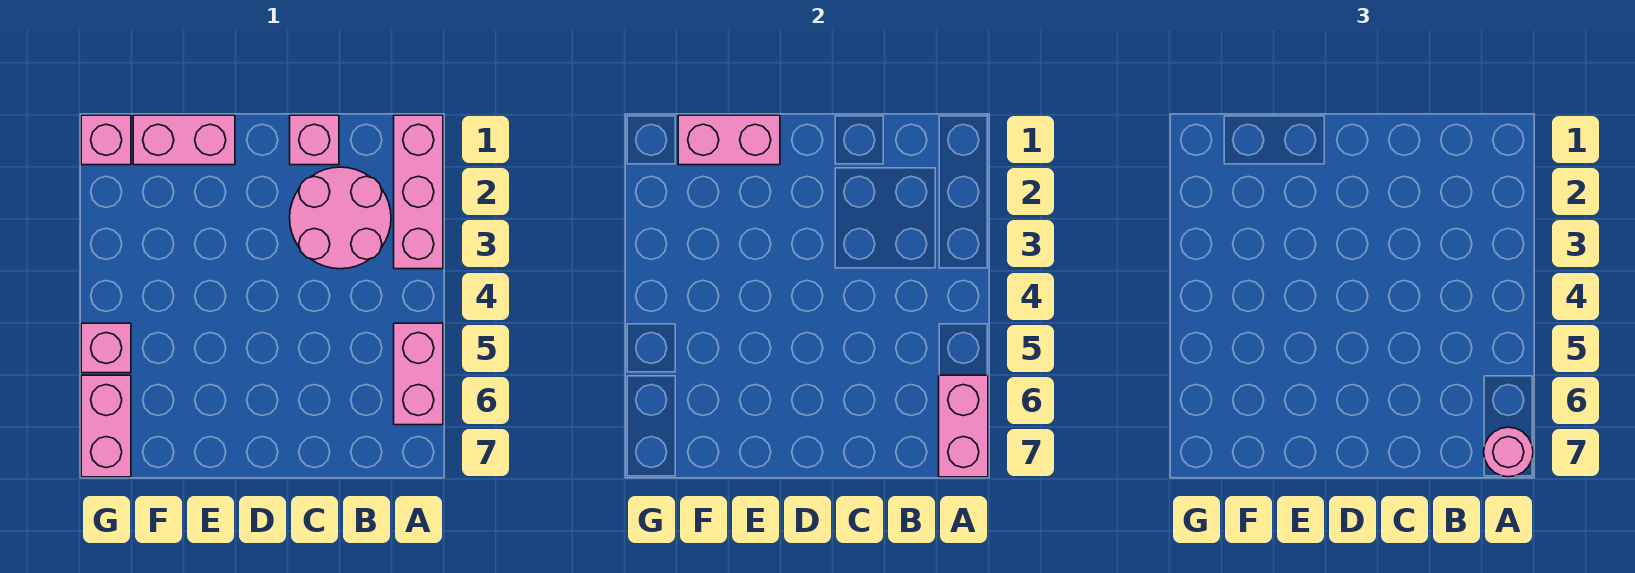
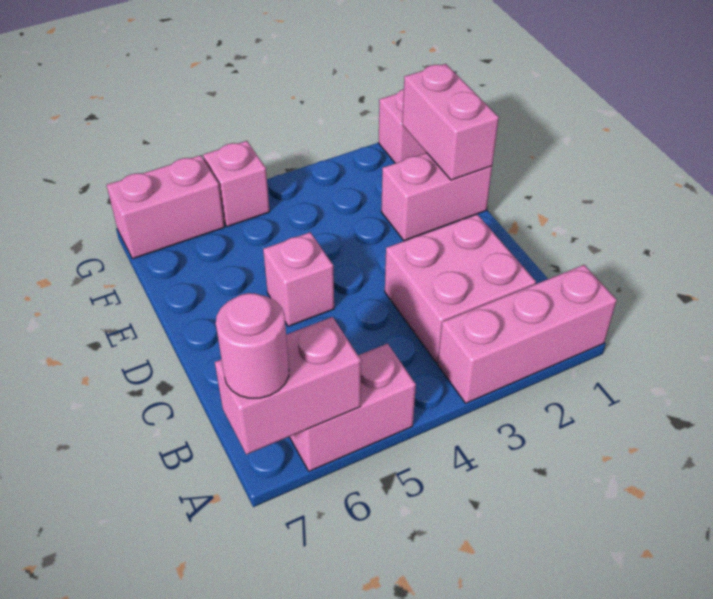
pink round brick B2:C3 level 1 -> pink brick B2:C3 level 1
pink brick C1 level 1 -> pink brick D5 level 1
pink brick E1:F1 level 1 -> pink brick E1:E2 level 1

